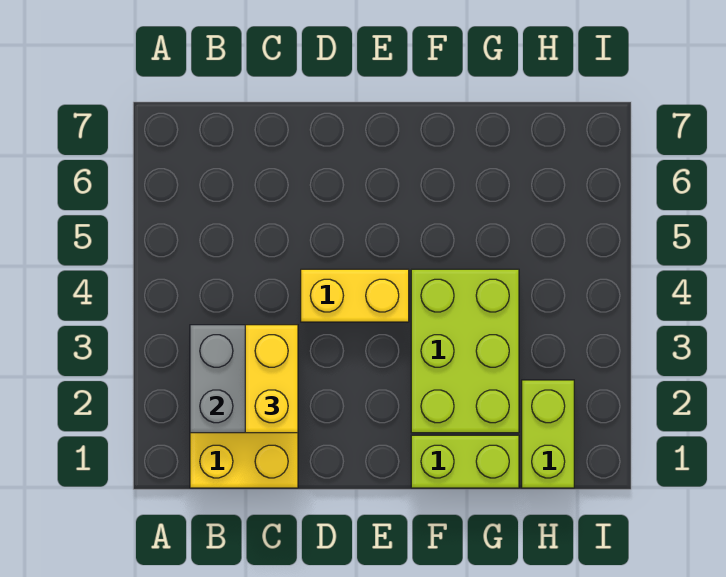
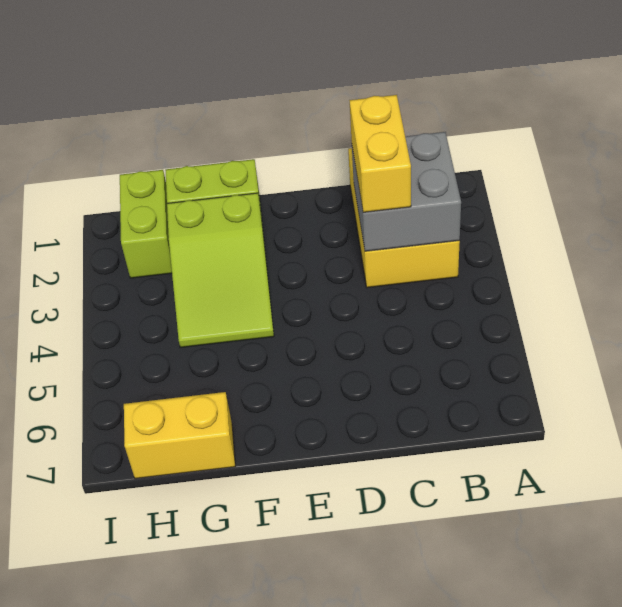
yellow brick D4:E4 level 1 -> yellow brick G7:H7 level 1
lime brick F2:G4 level 1 -> lime slope F2:G4 level 1 top 2

